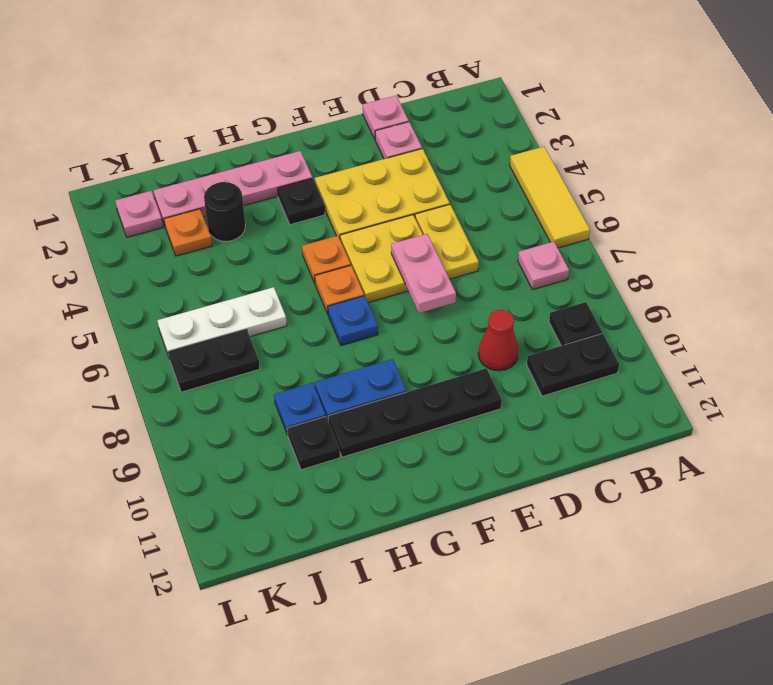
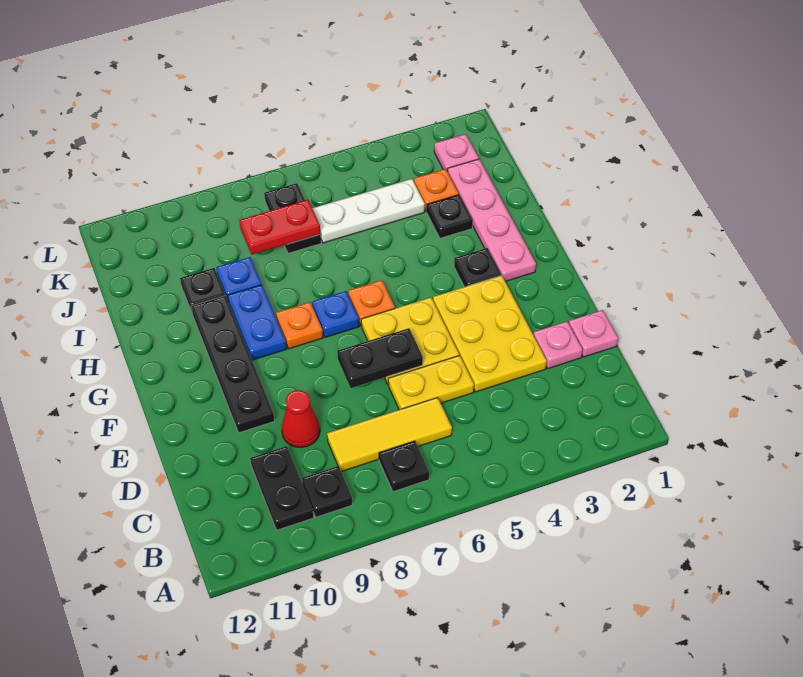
yellow tile A4:A6 level 1 -> yellow tile C6:C8 level 1
pink plate B7 level 1 -> black plate B7 level 1
pink plate E6:E7 level 2 -> black plate E6:E7 level 2
orange plate G5 level 1 -> orange plate G8 level 1
black round brick I3 level 1 -> black plate I3 level 1
white plate I6:K6 level 1 -> white plate J4:J6 level 1
none -> red plate J7:J8 level 2

